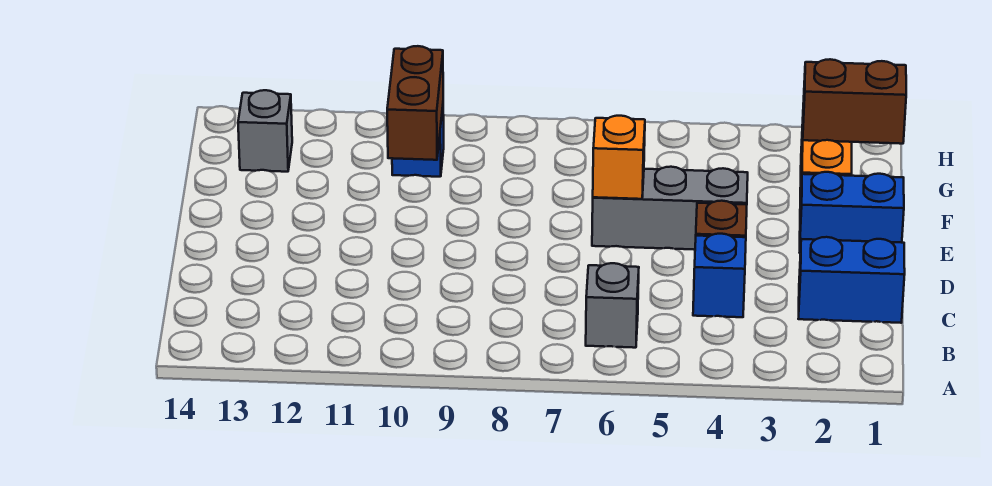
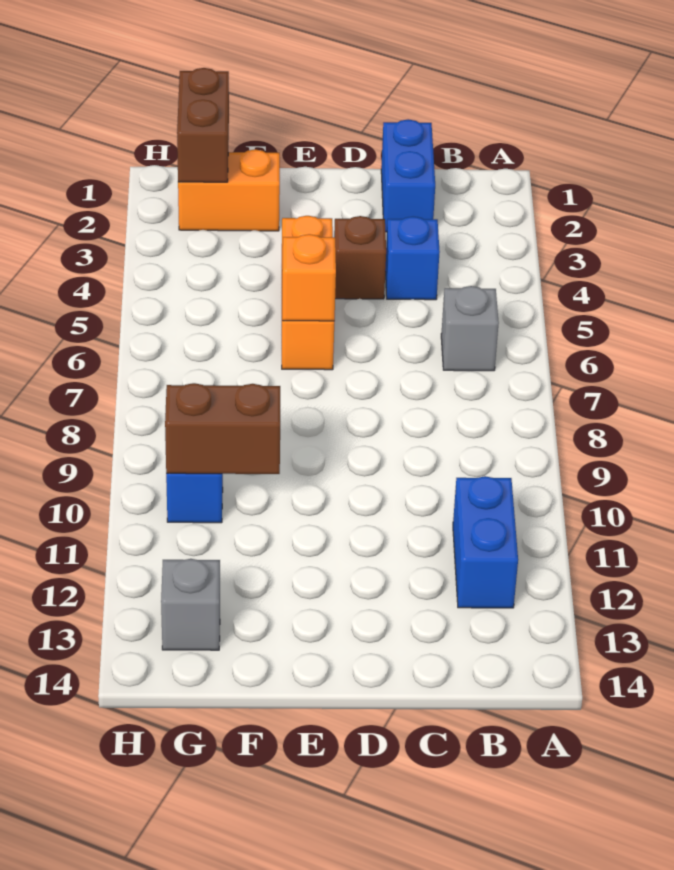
blue brick E1:E2 level 1 -> blue brick B11:B12 level 1
grey brick E4:E6 level 1 -> orange brick E4:E6 level 1

